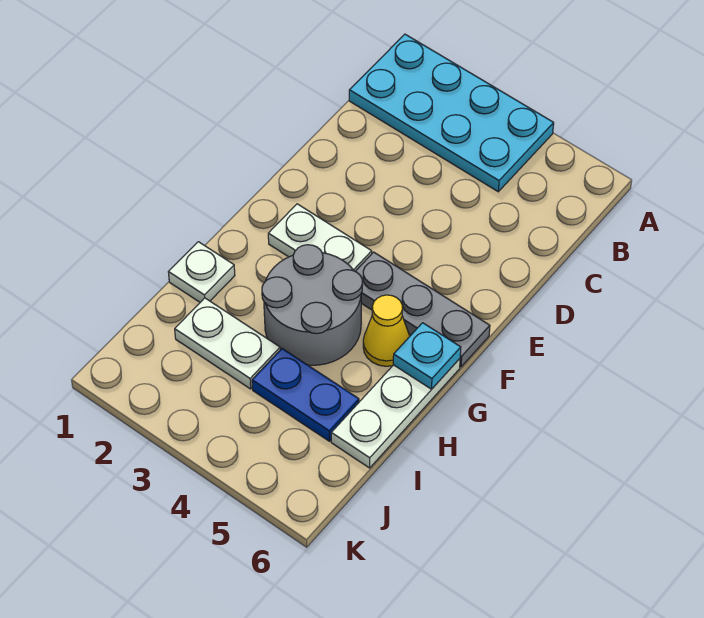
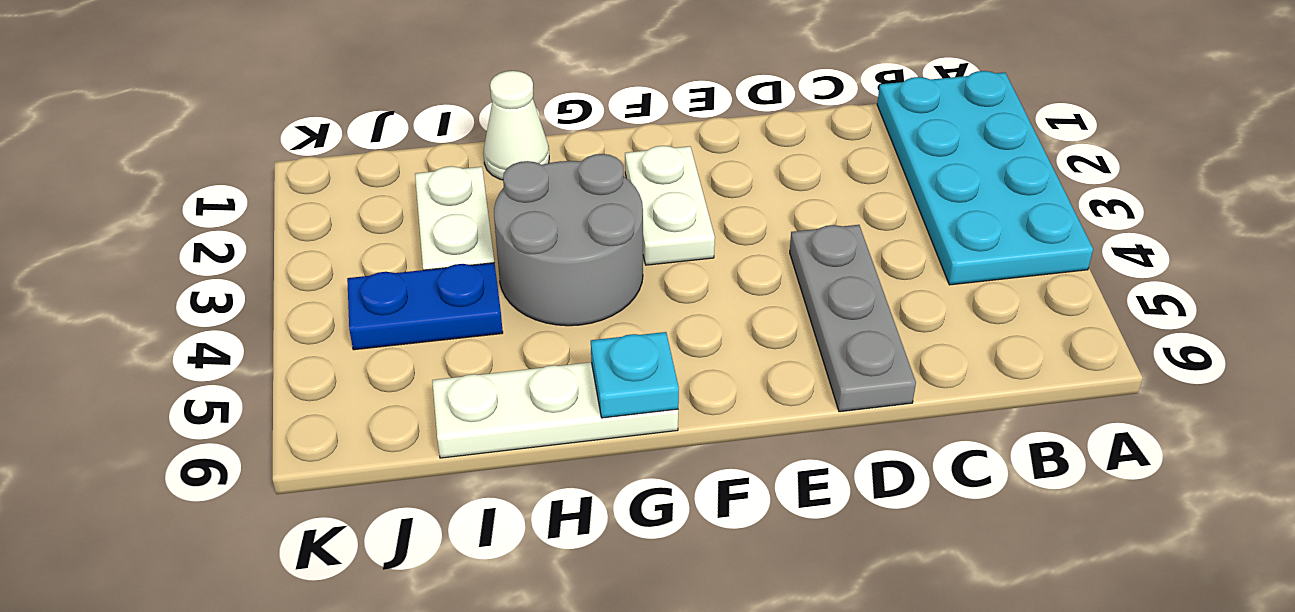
grey plate F4:F6 level 1 -> grey plate D4:D6 level 1
yellow cone G5 level 1 -> none
white plate H1 level 1 -> white cone H1 level 1
blue plate I4:I5 level 1 -> blue plate I4:J4 level 1

